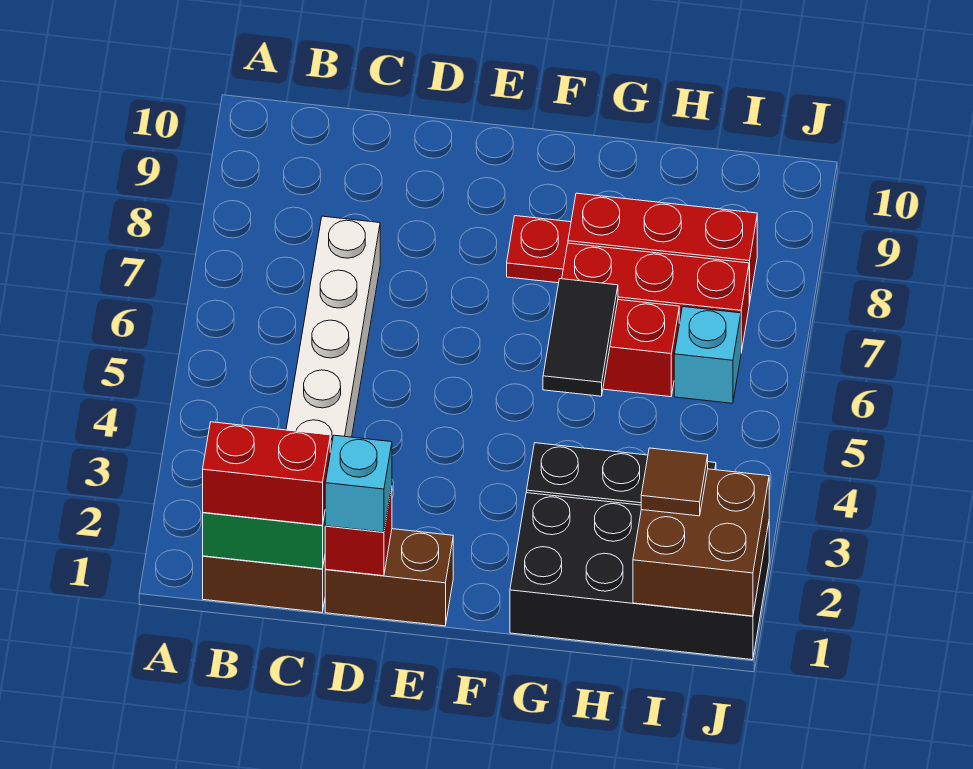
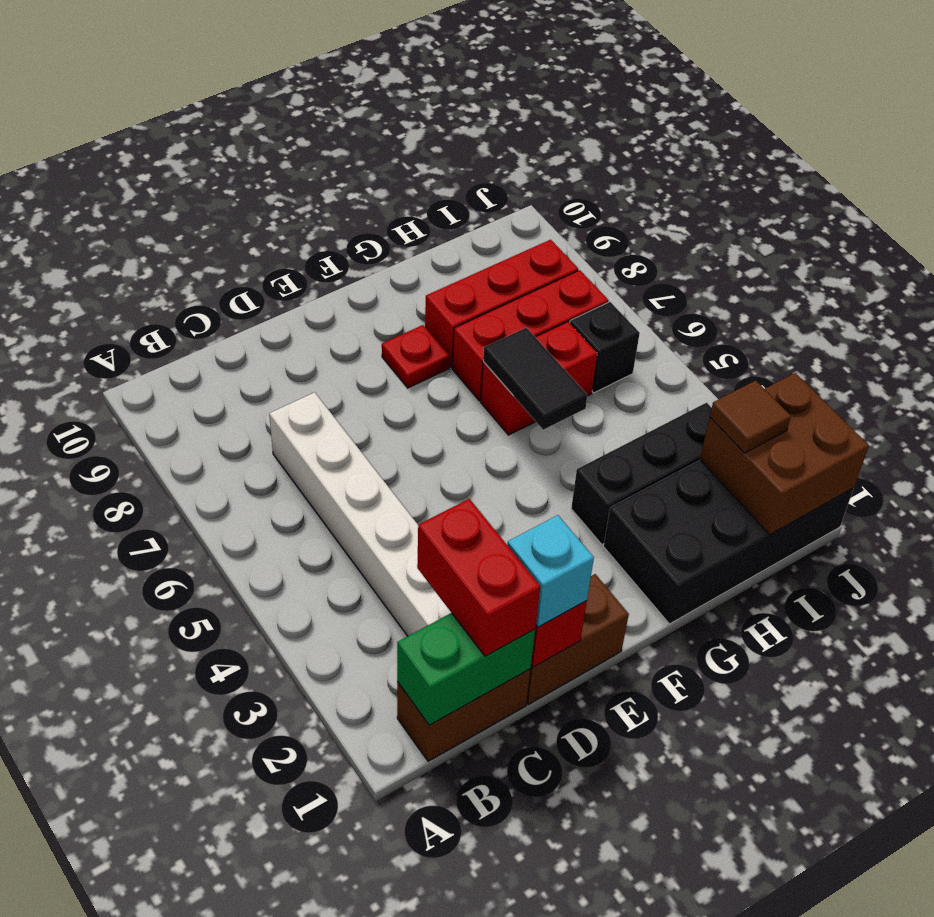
red brick B1:C1 level 3 -> red brick C1:C2 level 3
cyan brick I6 level 1 -> black brick I6 level 1

